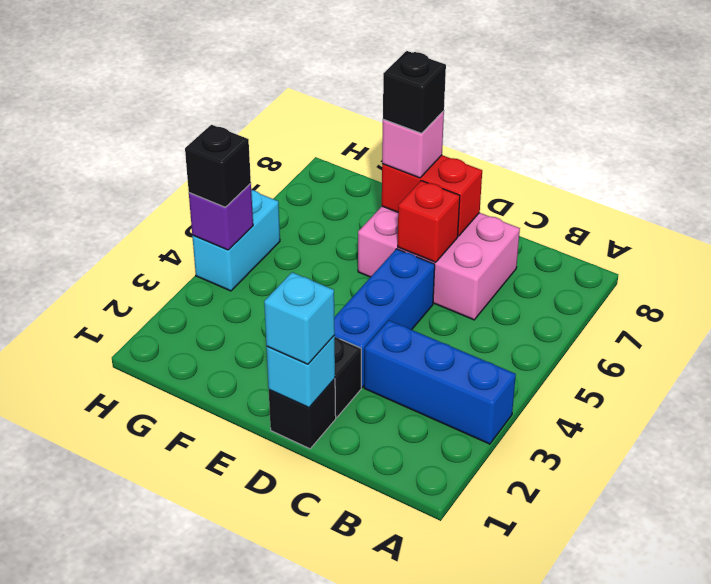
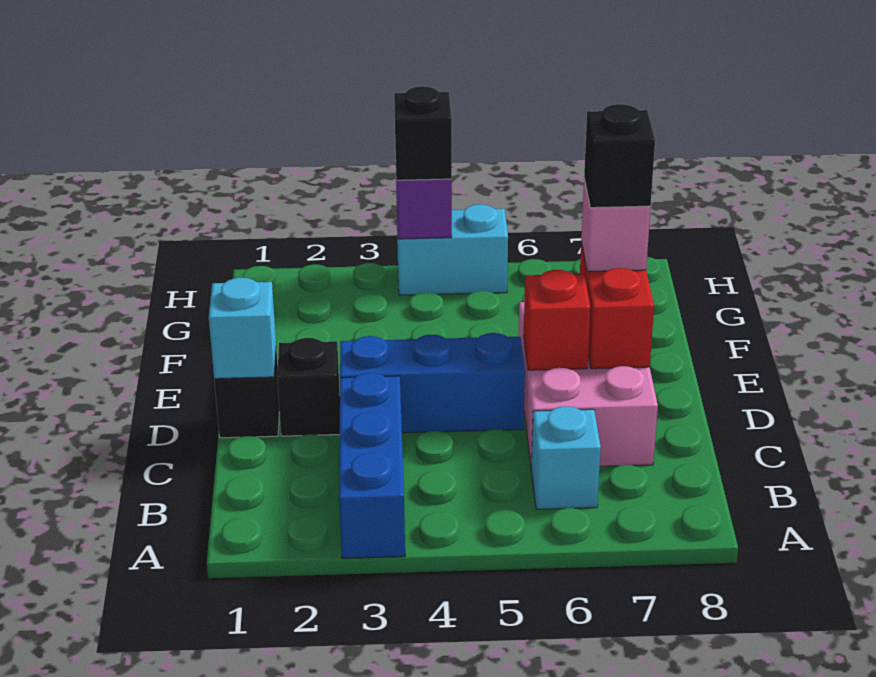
cyan brick D1 level 3 -> cyan brick B6 level 1

